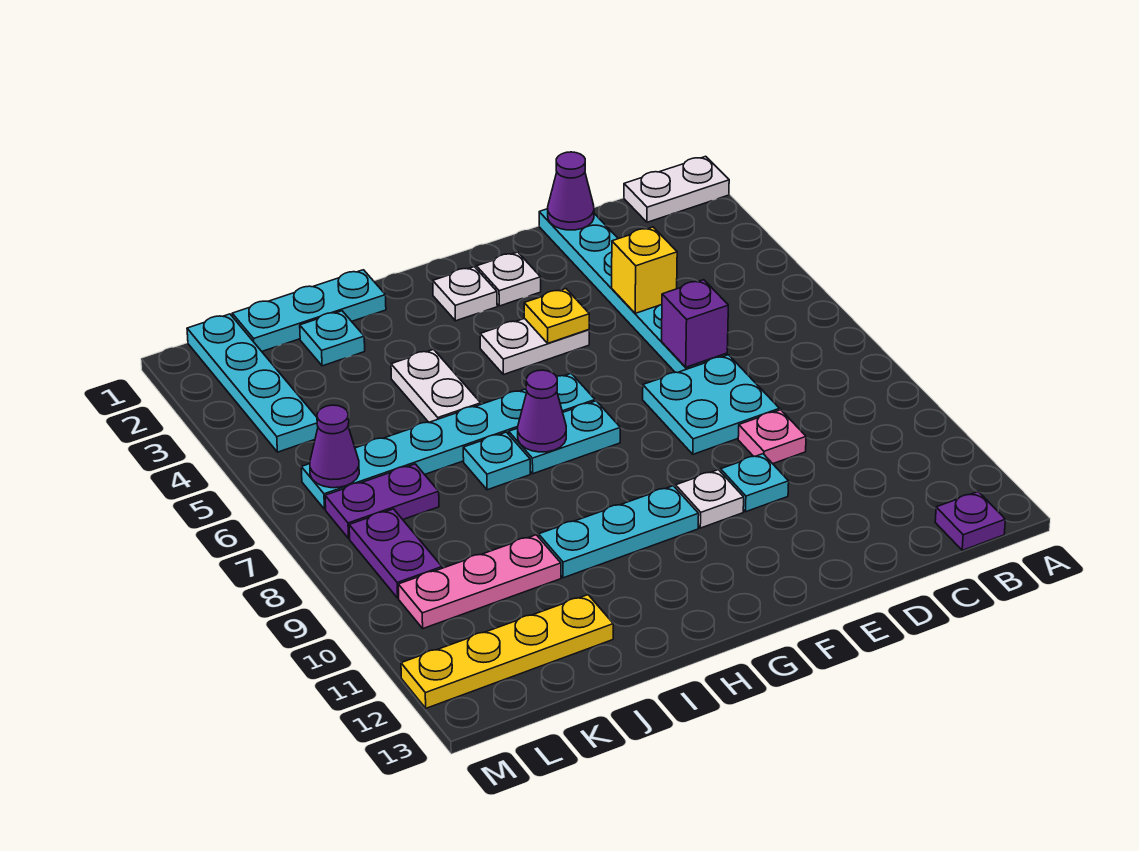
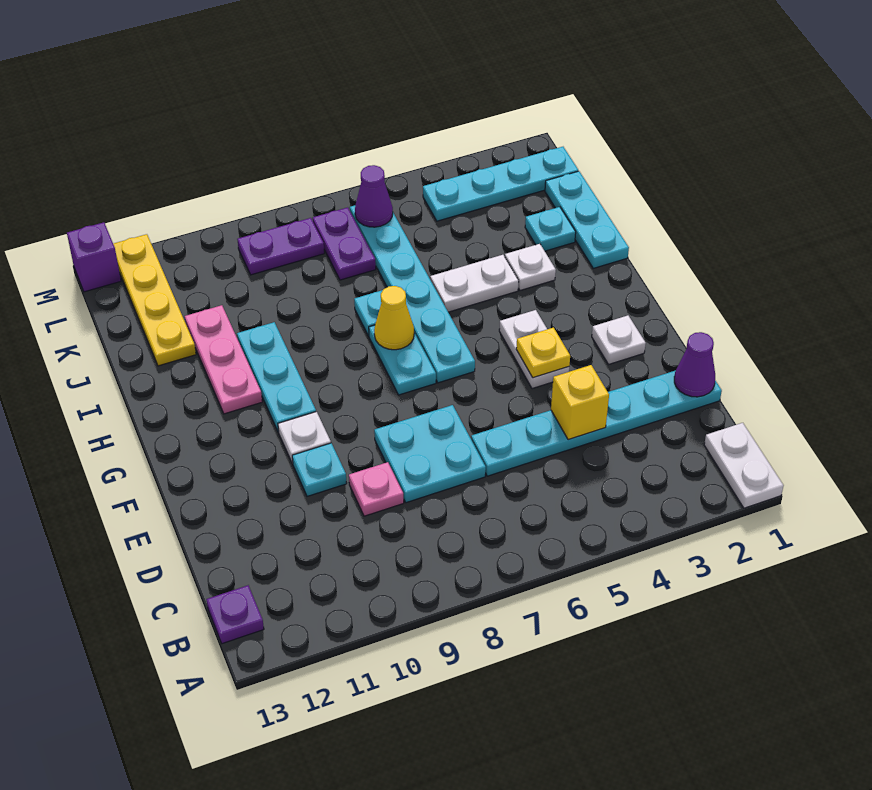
purple brick D6 level 2 -> purple brick M13 level 1
white plate G2 level 1 -> white plate I3 level 1
purple cone H7 level 2 -> yellow cone H7 level 2
pink plate J10:L10 level 1 -> pink plate H11:J11 level 1

